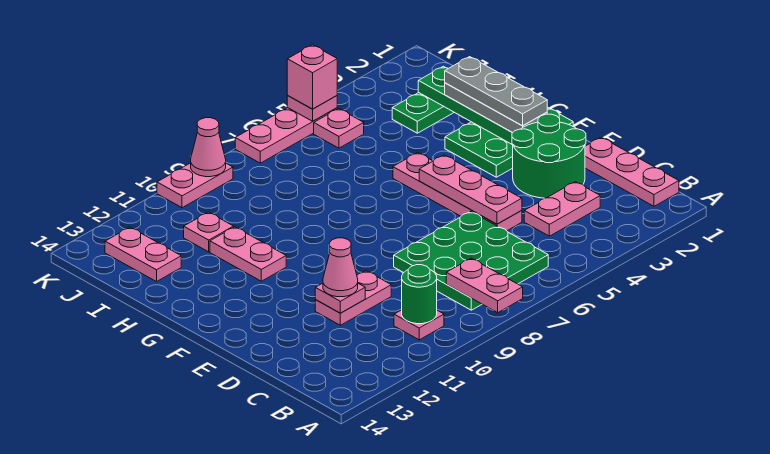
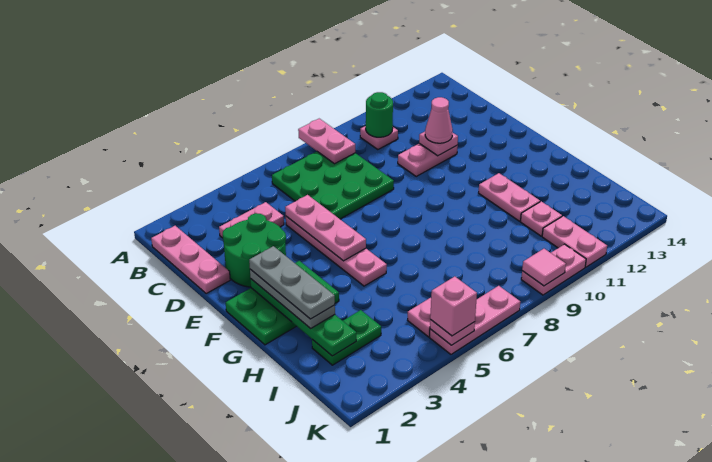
pink plate I13:J13 level 1 -> pink plate J11:K11 level 1
pink cone K9 level 2 -> pink tile K9 level 2

